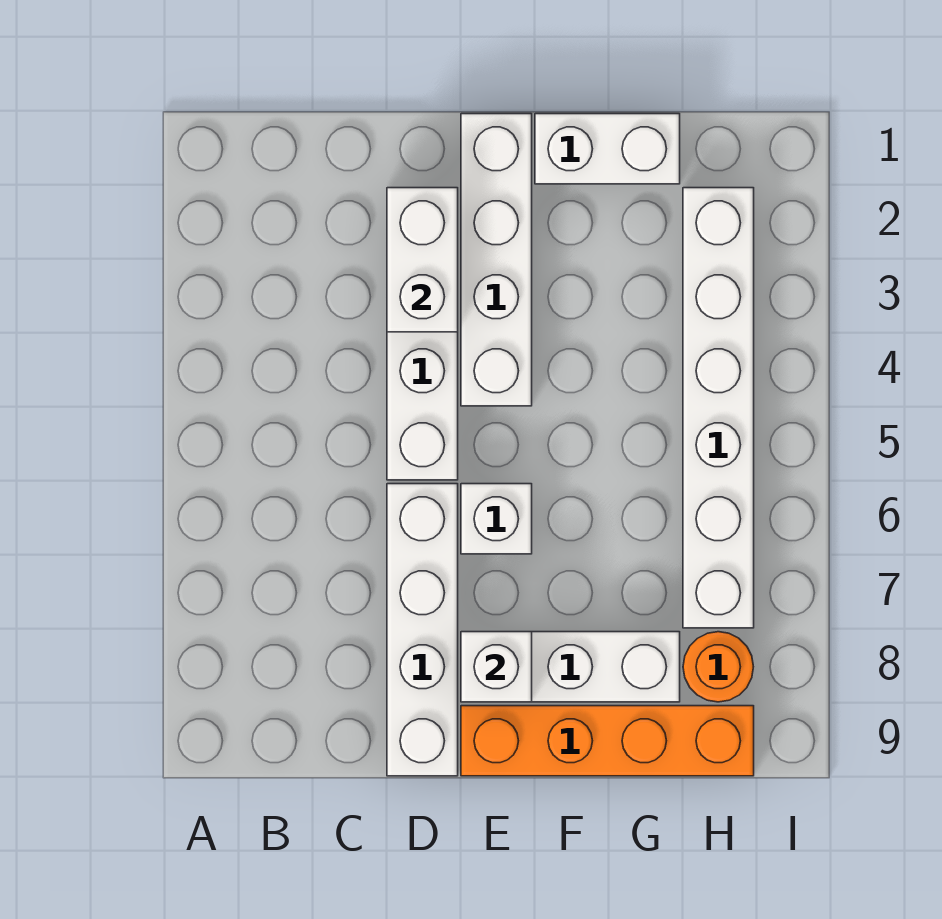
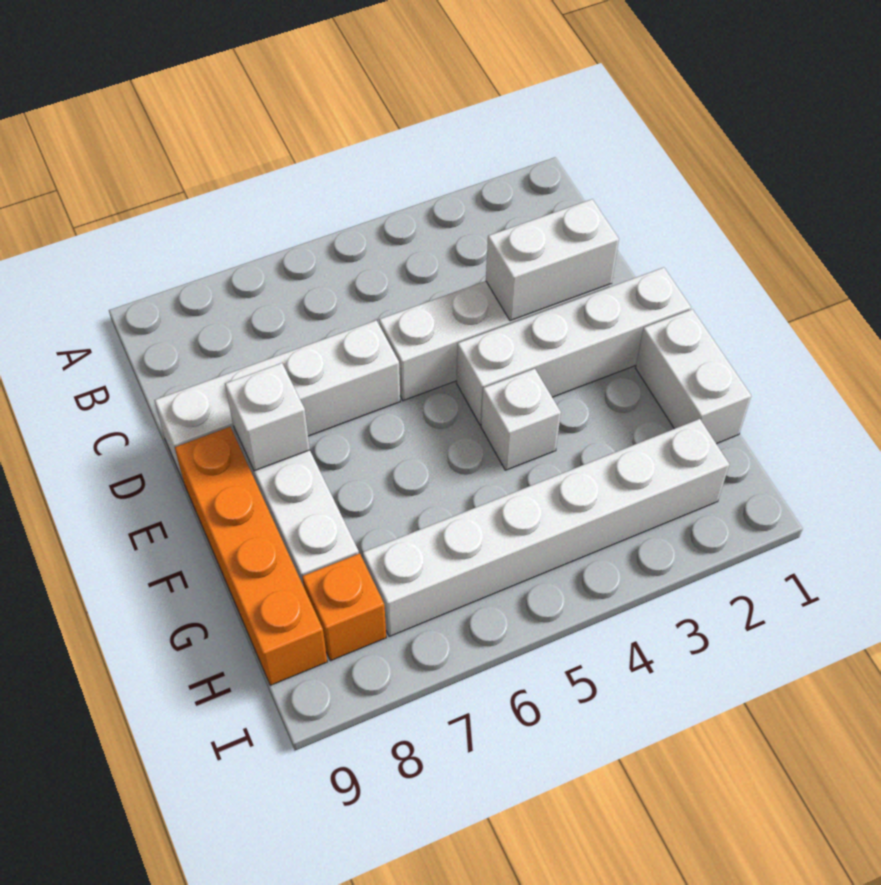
white brick E6 level 1 -> white brick F4 level 1
orange round brick H8 level 1 -> orange brick H8 level 1

